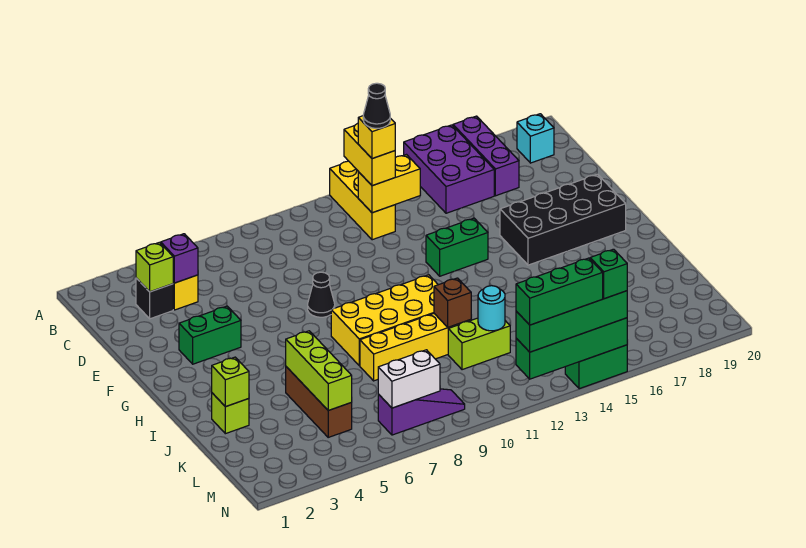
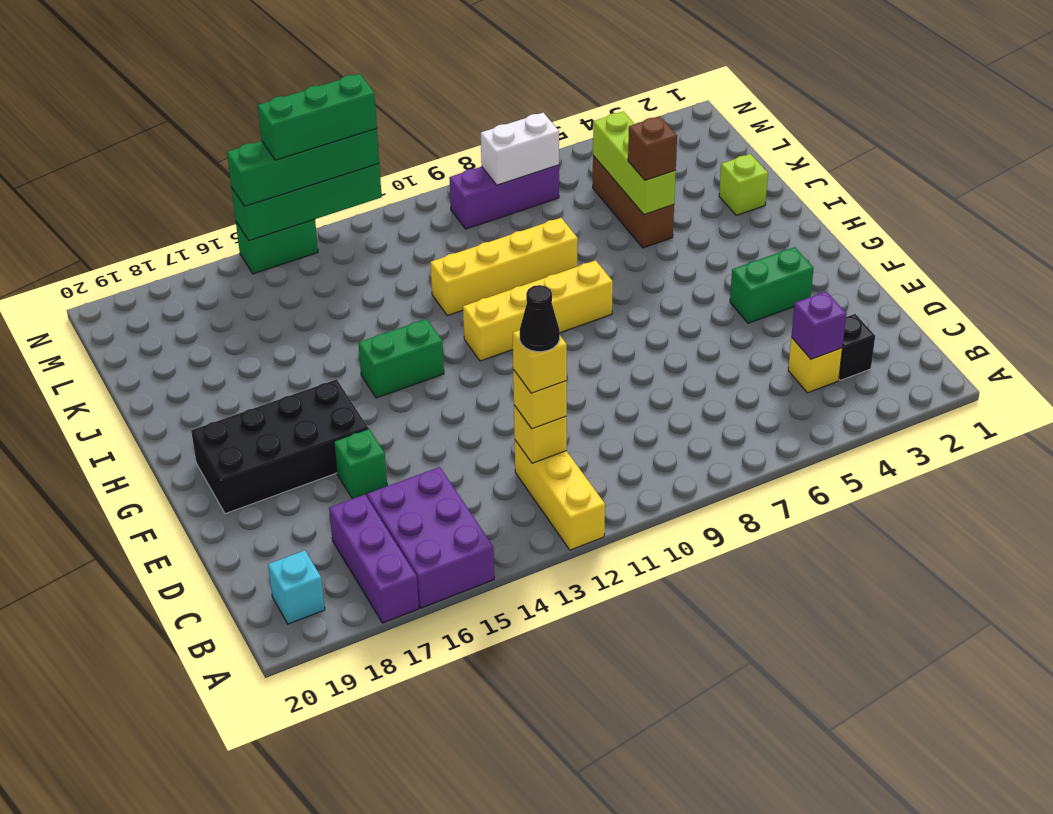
yellow brick B12:C12 level 3 -> yellow brick C12 level 3
lime brick C3 level 2 -> none
yellow brick C12:C13 level 2 -> yellow brick C12 level 2
black cone F8 level 1 -> none
green brick F13:F14 level 1 -> green brick H13:H14 level 1
yellow brick H8:I11 level 1 -> yellow brick H8:H11 level 1
lime brick J2 level 2 -> none
brown brick J11 level 2 -> brown brick J5 level 3
lime brick K11:K12 level 1 -> none
cyan round brick K12 level 2 -> none
purple slope M7:M9 level 1 top 7 -> purple brick M7:M9 level 1
green brick N15 level 4 -> green brick E16 level 1

